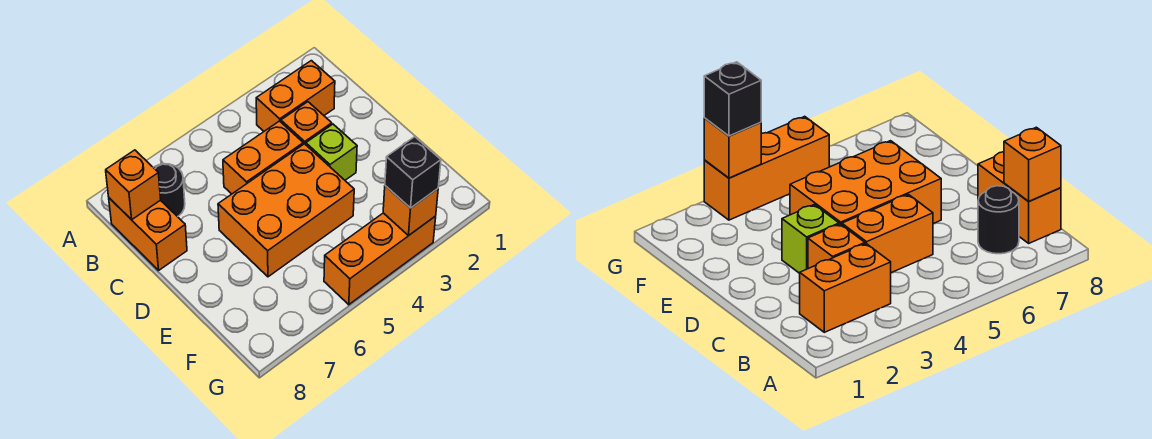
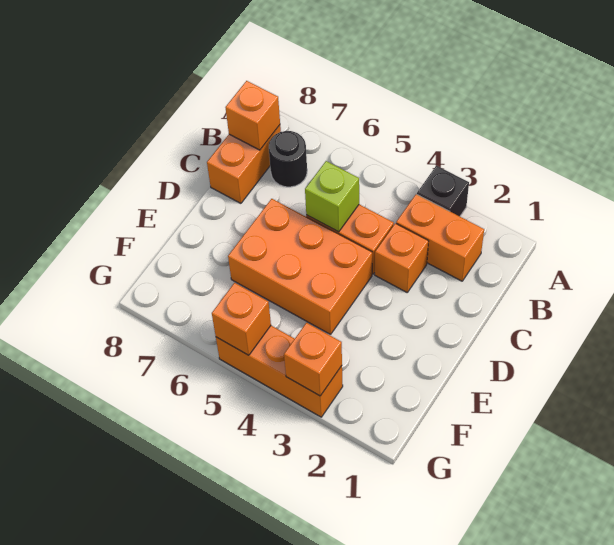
lime brick D3 level 1 -> lime brick C5 level 2
black brick G3 level 3 -> black brick A3 level 1
none -> orange brick G5 level 2

